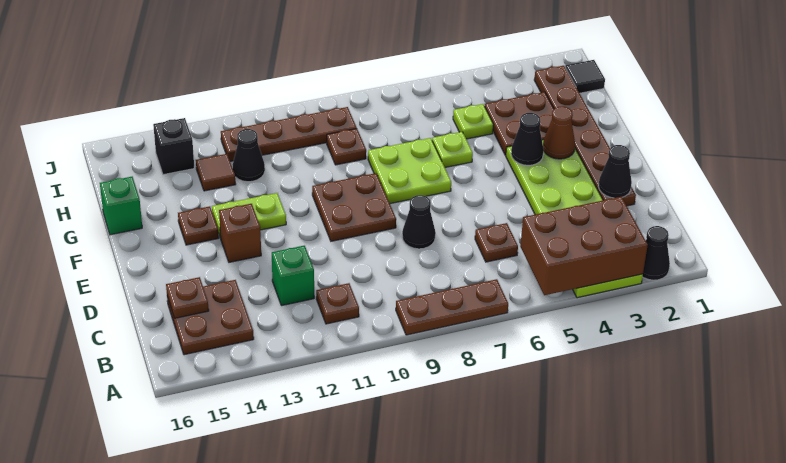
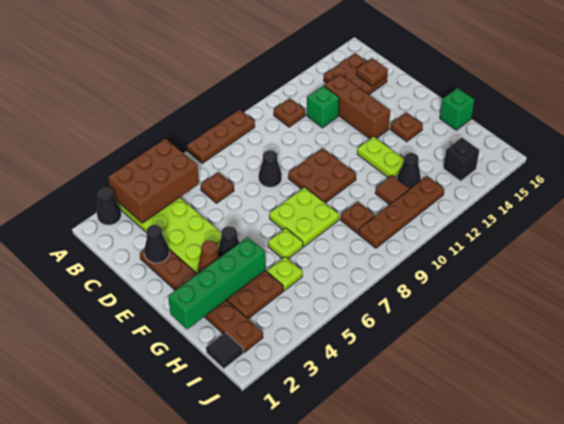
brown brick E13 level 1 -> brown brick C13:E13 level 1
lime plate F12:F13 level 1 -> lime plate F12:G12 level 1
none -> green brick G1:G4 level 2
brown tile H13 level 1 -> brown tile H11 level 1

